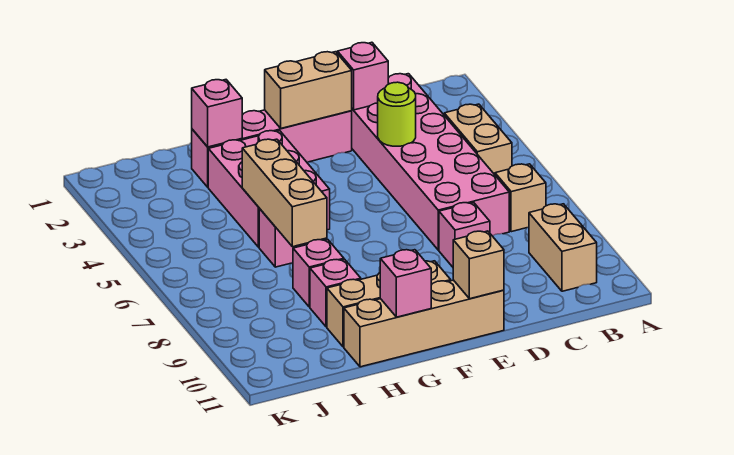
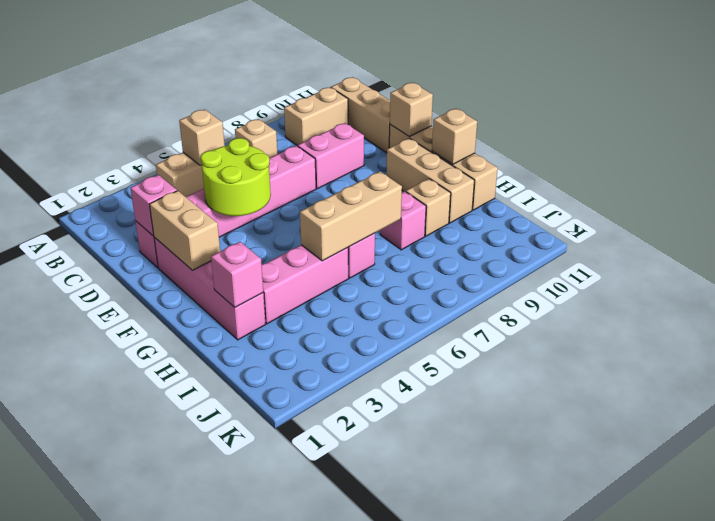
none -> tan brick B5 level 2
none -> tan brick B11:D11 level 1
pink brick C2:D7 level 1 -> pink brick D2:D7 level 1
lime round brick D4 level 2 -> lime round brick D4:E5 level 2
pink brick D8 level 1 -> pink brick D8:D9 level 1
pink brick G3:H5 level 1 -> pink brick H3:H5 level 1
pink brick G11 level 2 -> tan brick G11 level 2
pink brick H9 level 1 -> tan brick H9 level 1

